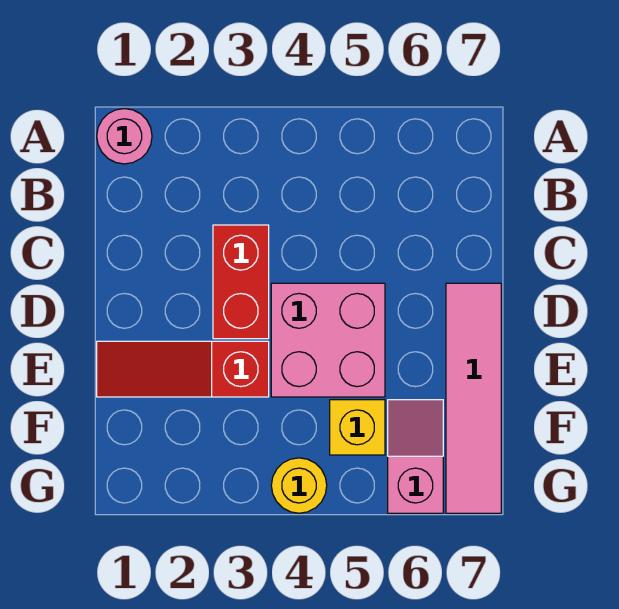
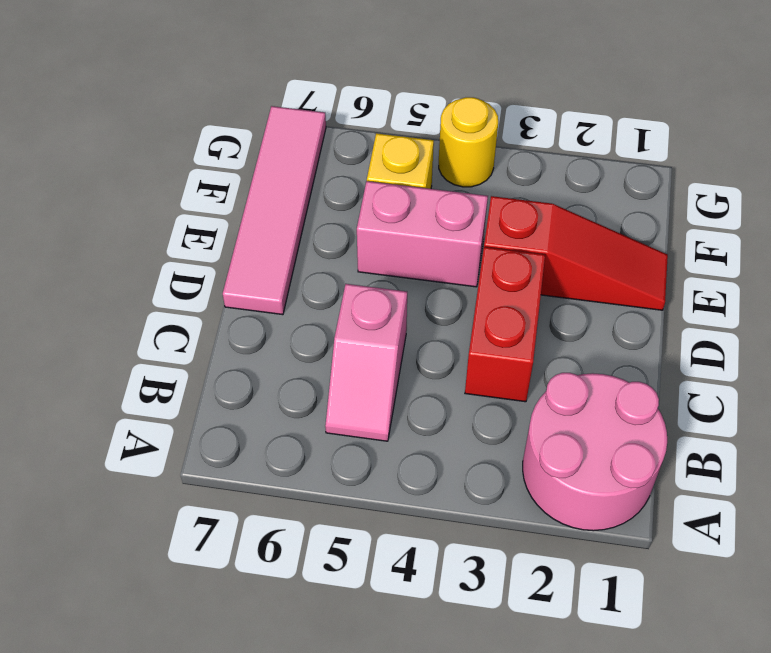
pink round brick A1 level 1 -> pink round brick A1:B2 level 1
pink brick D4:E5 level 1 -> pink brick E4:E5 level 1
pink slope F6:G6 level 1 top G -> pink slope B5:C5 level 1 top C

